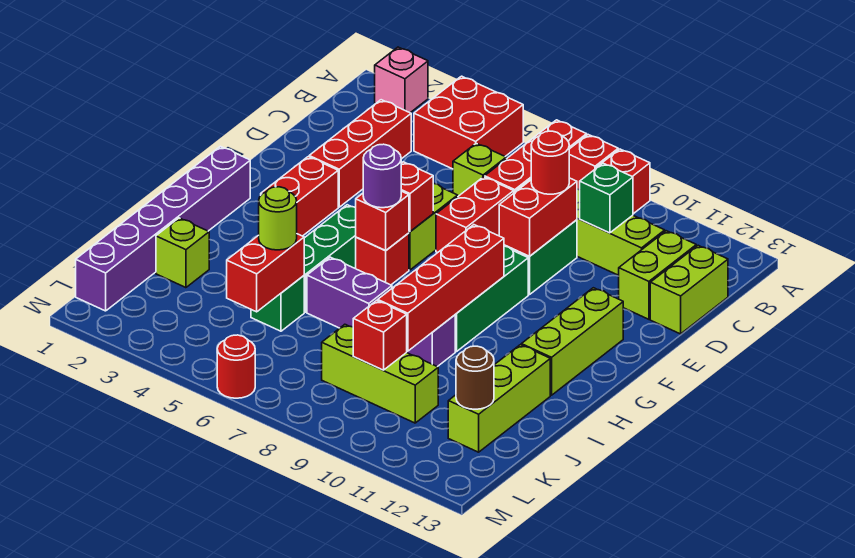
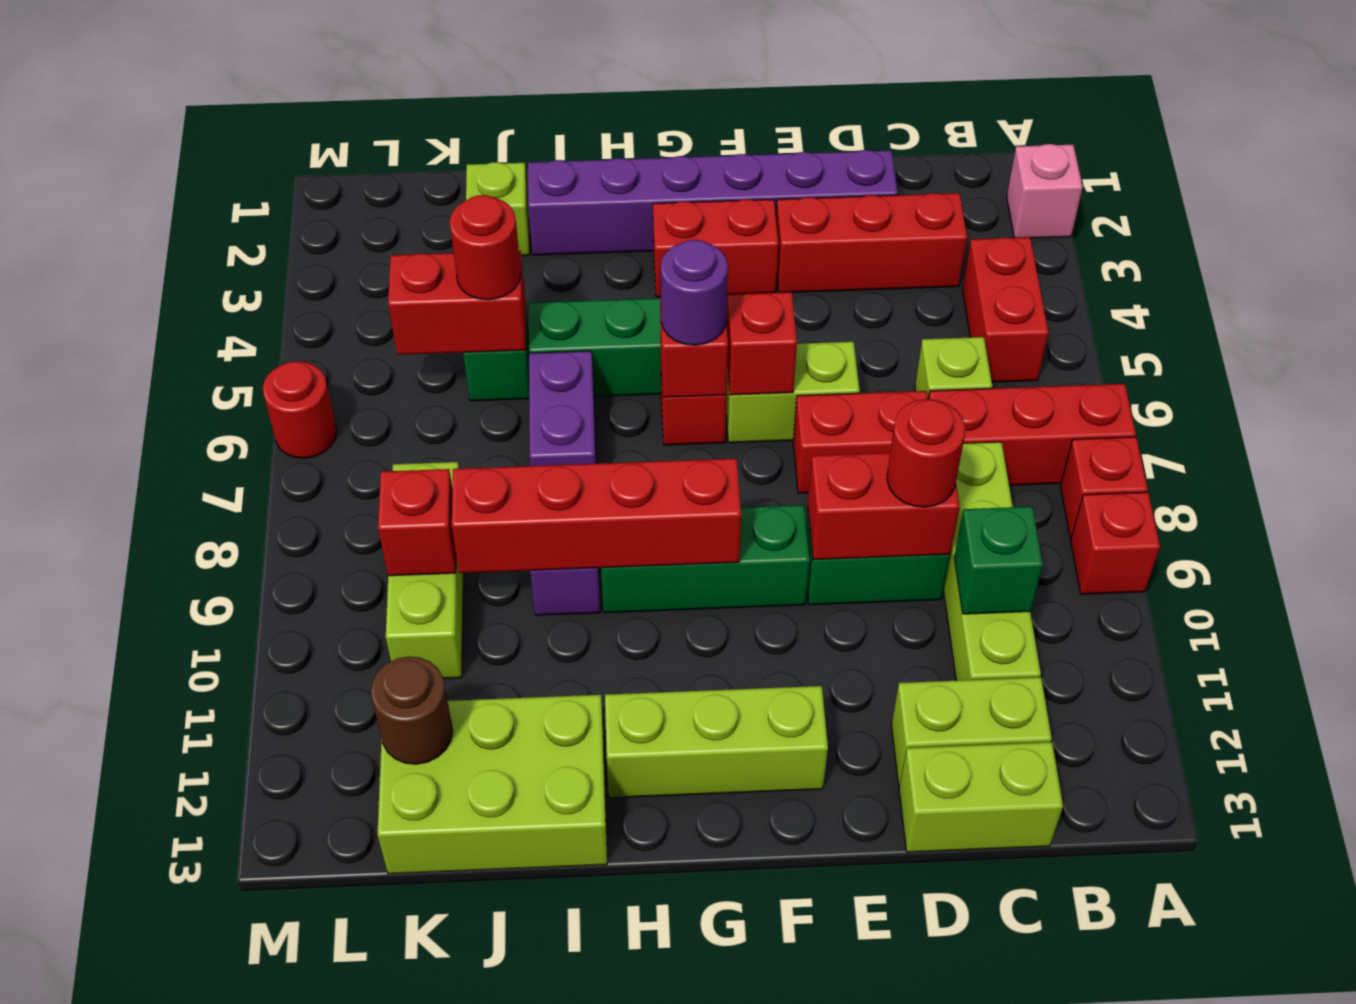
red brick A4:B5 level 1 -> red brick B4:B5 level 1
purple brick G1:L1 level 1 -> purple brick D2:I2 level 1
lime brick I12:K12 level 1 -> lime brick I12:K13 level 1
lime round brick J5 level 3 -> red round brick J5 level 3

